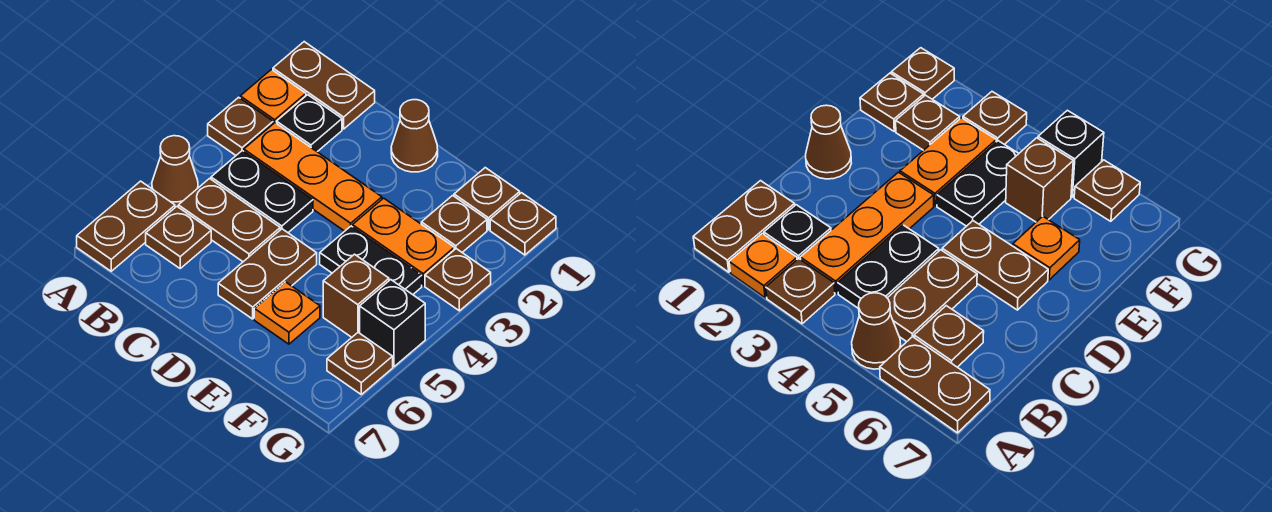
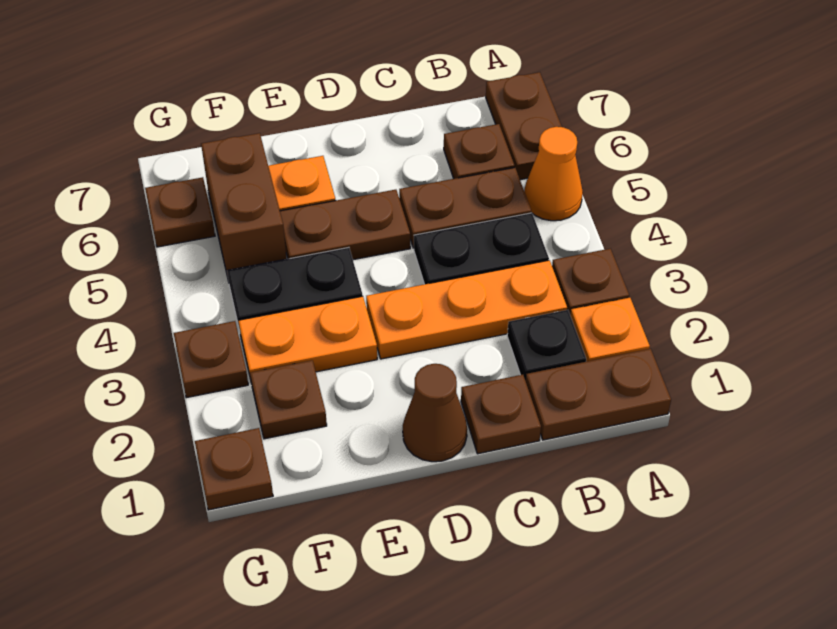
brown cone A5 level 1 -> orange cone A5 level 1
brown plate D5:D6 level 1 -> brown plate D5:E5 level 1
brown plate F1 level 1 -> brown plate C1 level 1
brown brick F5 level 1 -> brown brick F5:F6 level 1
black brick G5 level 1 -> none

